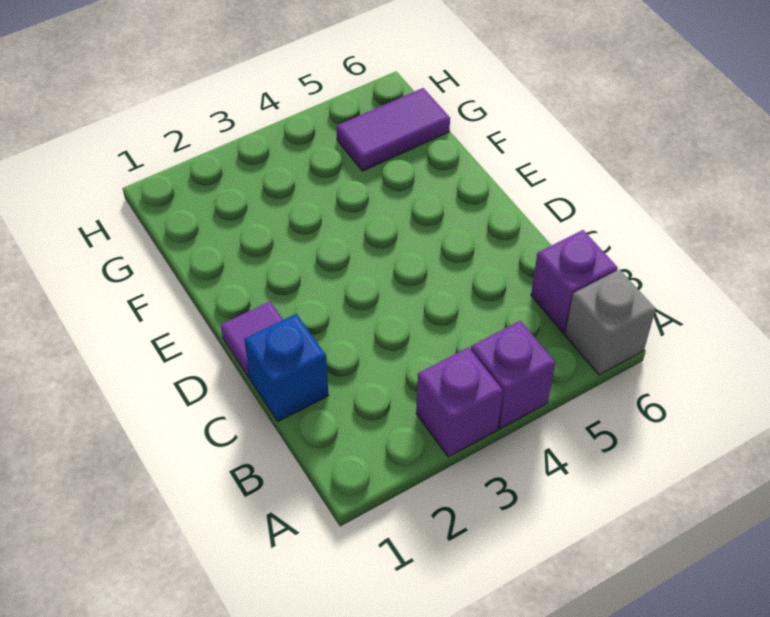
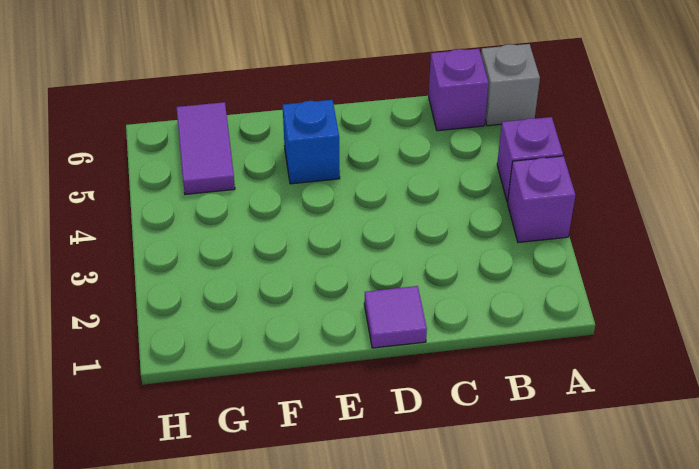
blue brick C1 level 1 -> blue brick E5 level 1

